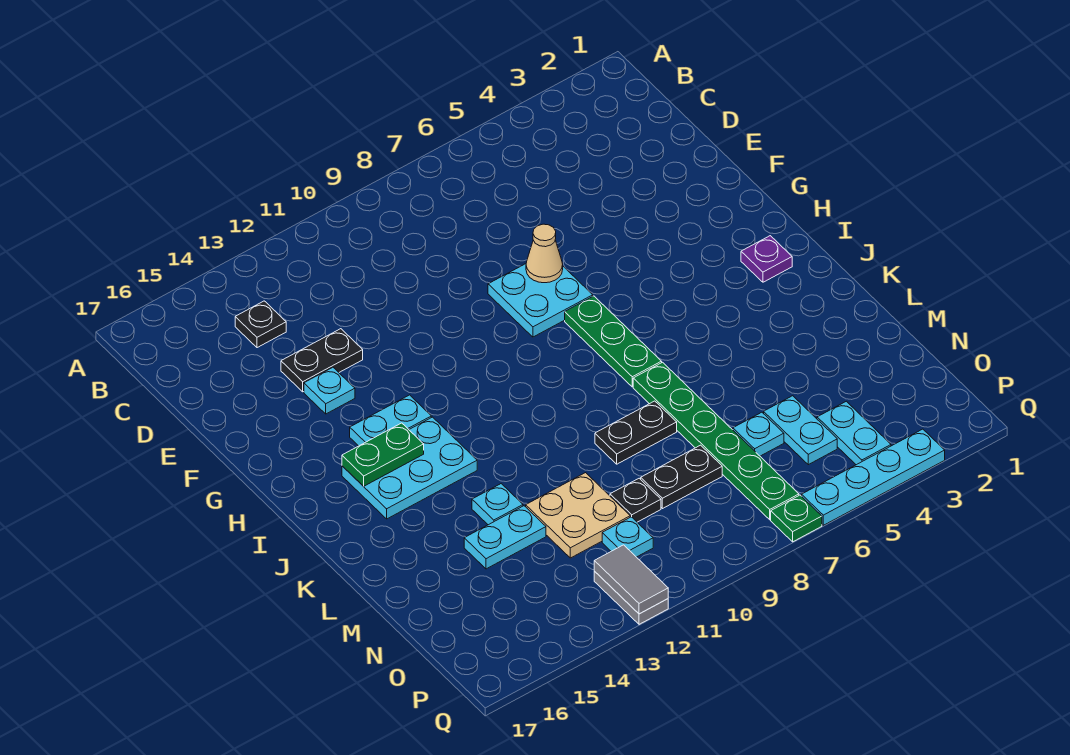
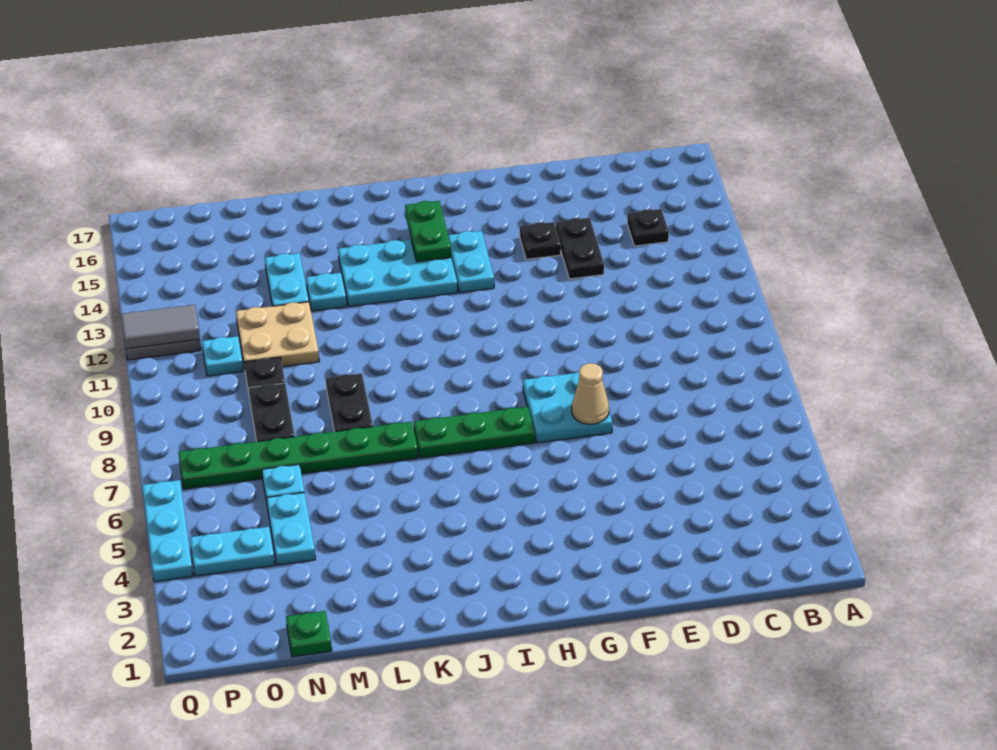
cyan plate F14 level 1 -> black plate F14 level 1
purple plate I2 level 1 -> none
cyan plate I13:J15 level 1 -> cyan plate I13:K14 level 1
cyan plate N5:O5 level 1 -> cyan plate N4:N5 level 1
cyan plate Q3:Q6 level 1 -> cyan plate Q4:Q6 level 1
green plate Q7 level 1 -> green plate N1 level 1

